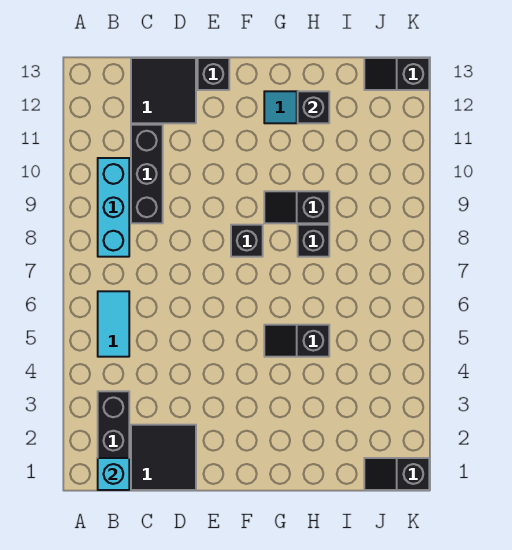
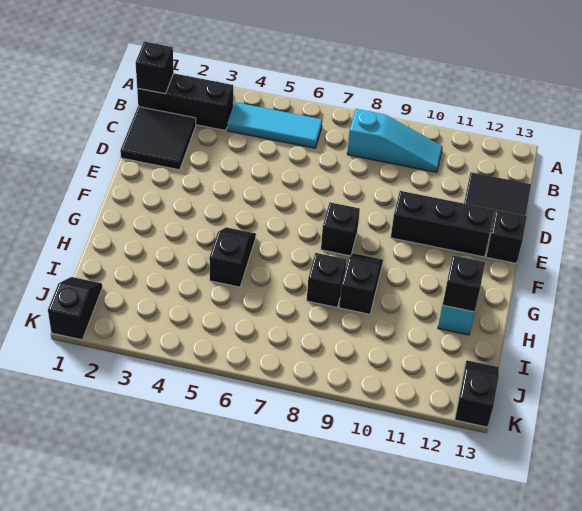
cyan brick B1 level 2 -> black brick B1 level 2
cyan tile B5:B6 level 1 -> cyan tile B4:B6 level 1
cyan brick B8:B10 level 1 -> cyan slope B8:B10 level 1 top 8
black brick C9:C11 level 1 -> black brick E10:E12 level 1

